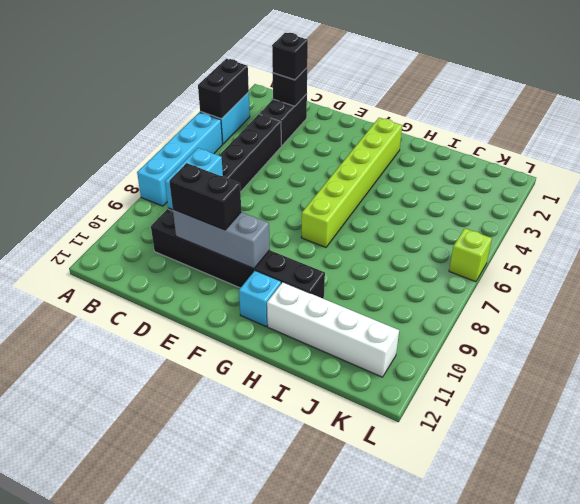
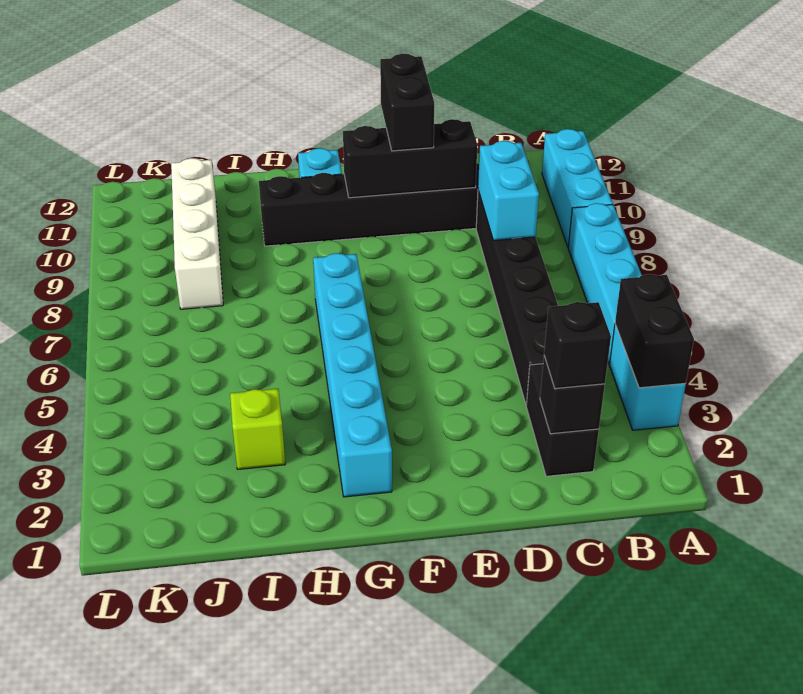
none -> cyan brick A9:A11 level 1
grey brick D10:F10 level 2 -> black brick D10:F10 level 2
black brick D10:E10 level 3 -> black brick E10:E11 level 3
lime brick G2:G7 level 1 -> cyan brick G2:G7 level 1
white brick H11:K11 level 1 -> white brick J8:J11 level 1
lime brick L6 level 1 -> lime brick I3 level 1

